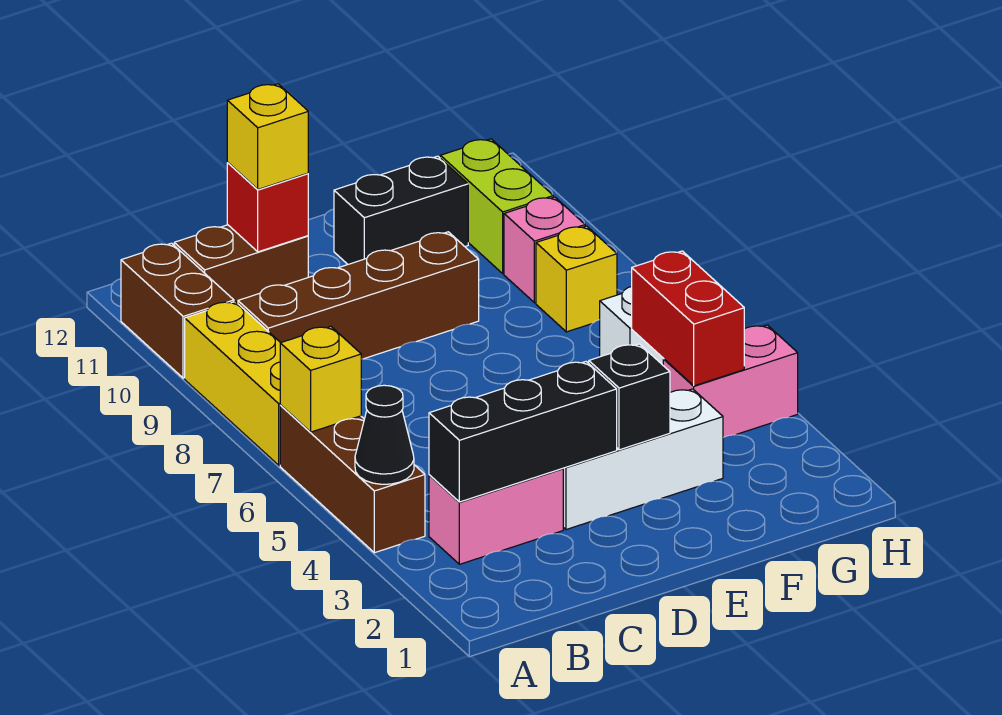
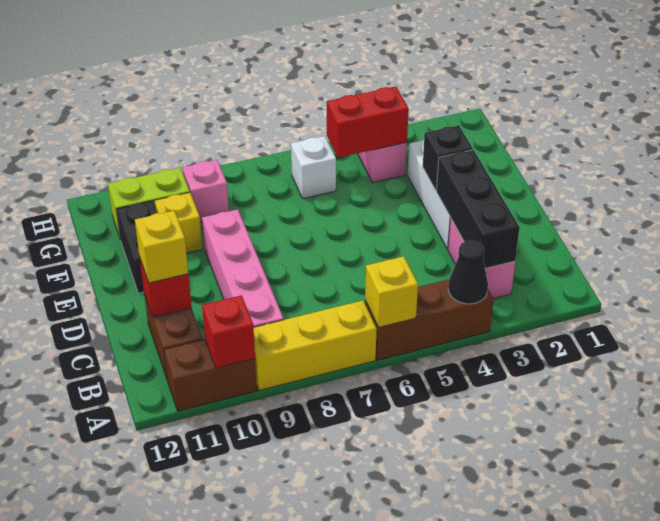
none -> red brick A10 level 2
brown brick B9:E9 level 1 -> pink brick B9:E9 level 1
yellow brick G8 level 1 -> yellow brick F10 level 1

